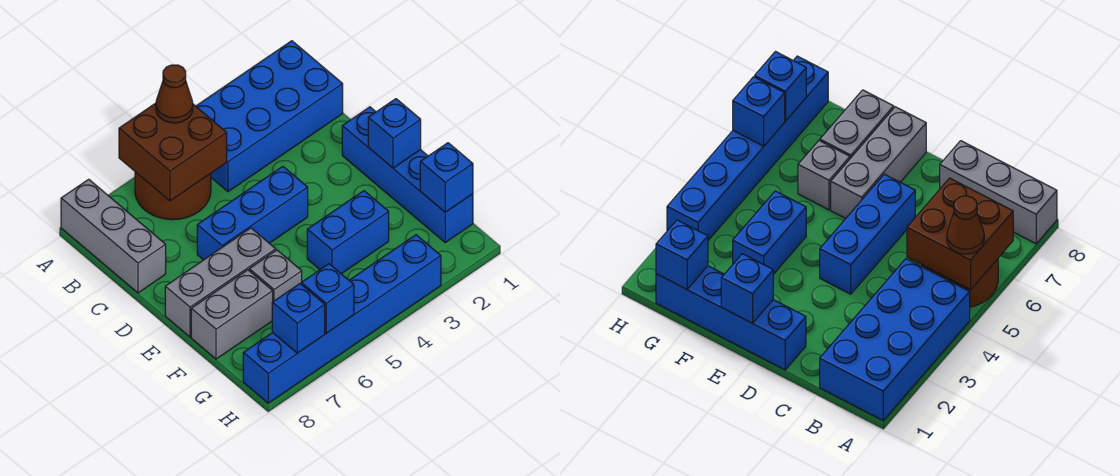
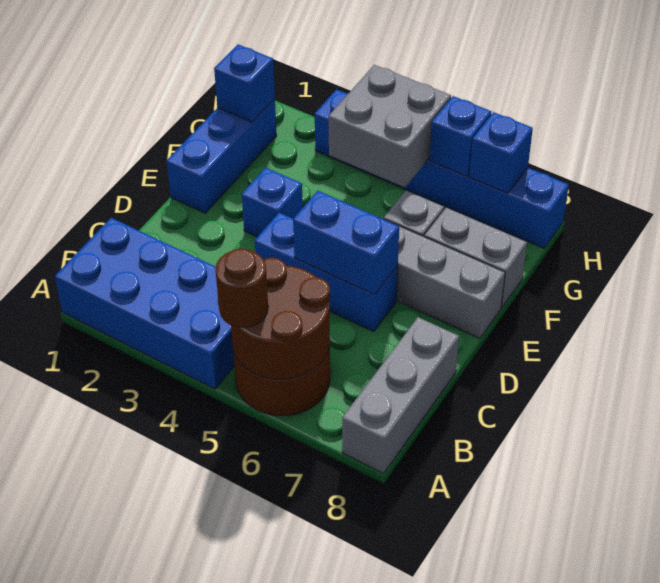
brown brick A5:B6 level 2 -> brown round brick A5:B6 level 2
brown cone A5 level 3 -> brown round brick A5 level 3
blue brick D1:G1 level 1 -> blue brick E1:G1 level 1
blue brick E1 level 2 -> blue brick E3 level 1
blue brick F3:F4 level 1 -> blue brick D5:D6 level 2
none -> grey brick G4:H5 level 2

